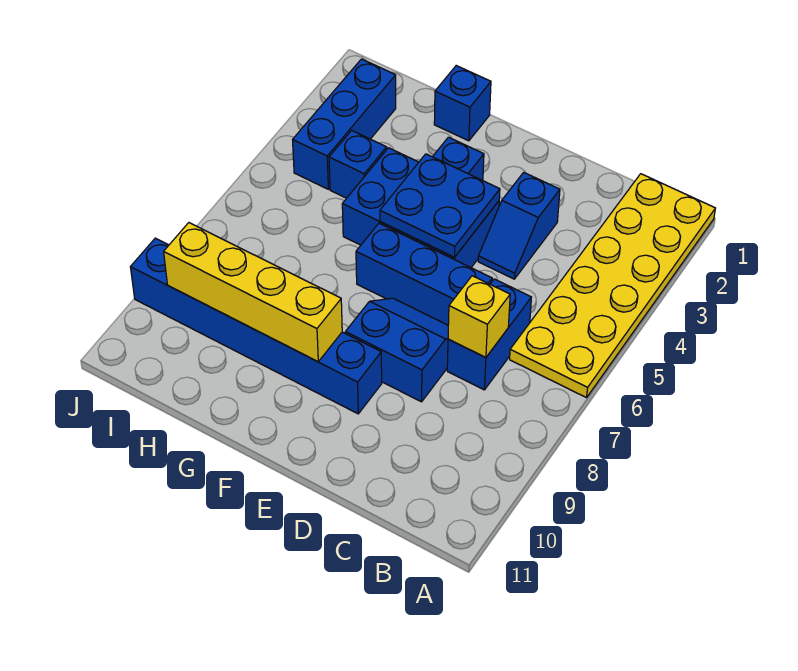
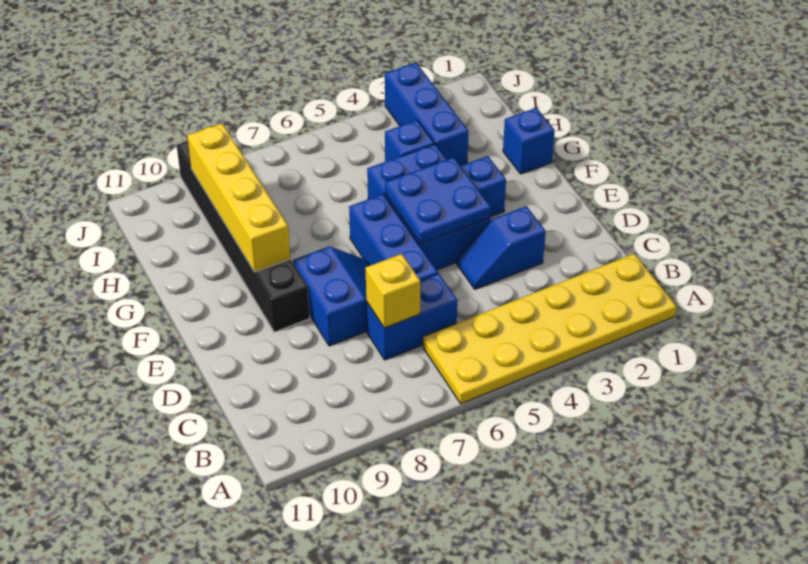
blue brick E9:J9 level 1 -> black brick E9:J9 level 1
blue brick I2:I4 level 1 -> blue brick H3:J3 level 1

